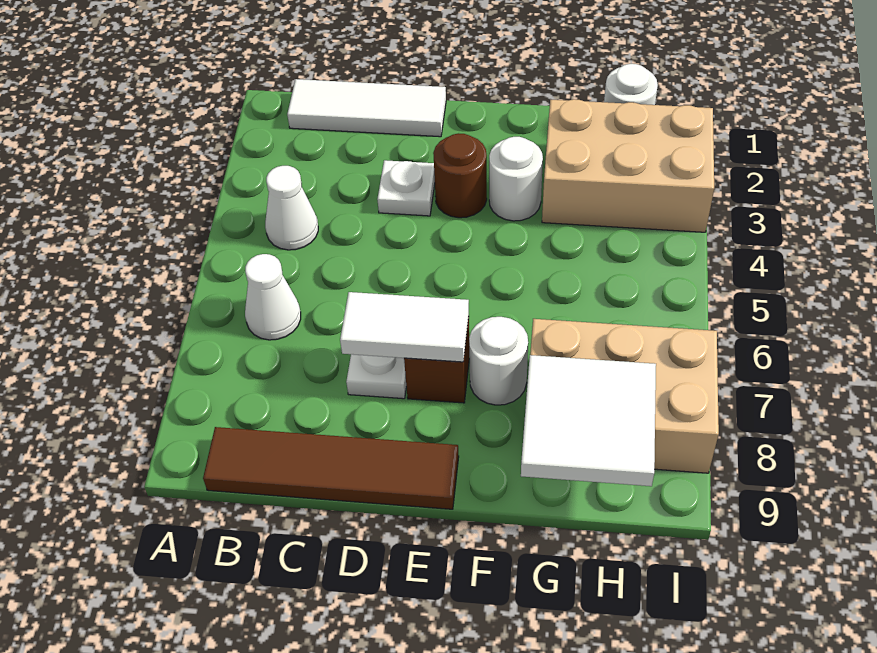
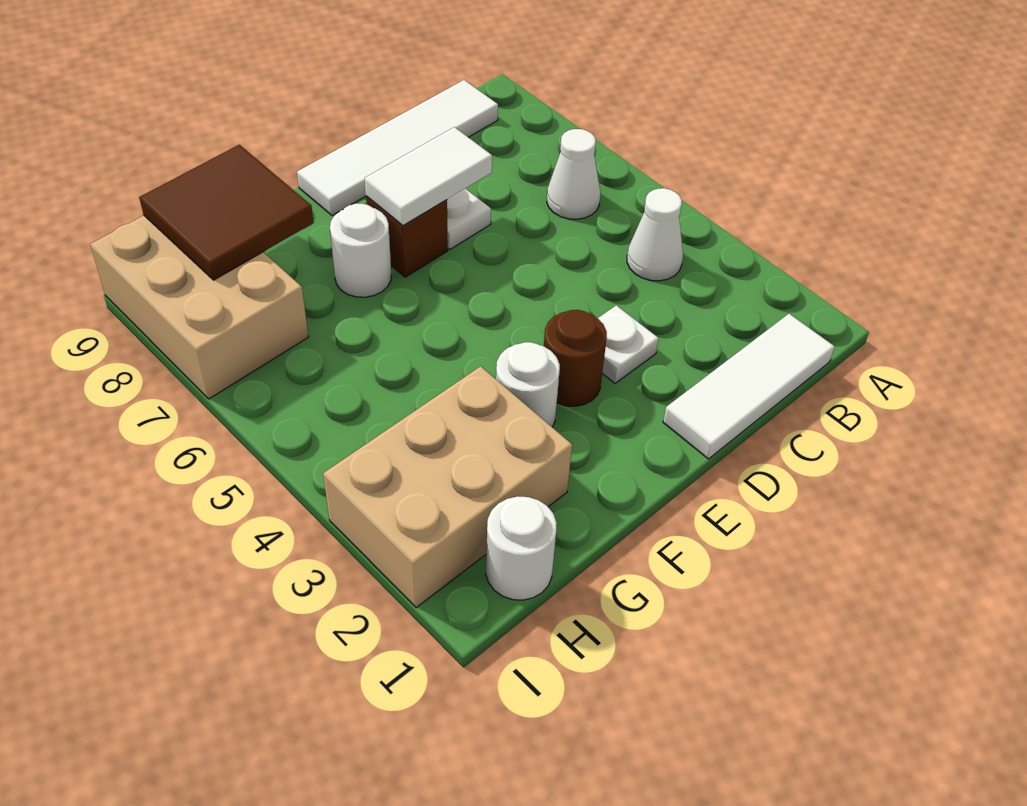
brown tile B9:E9 level 1 -> white tile B9:E9 level 1
tan brick G7:I8 level 1 -> tan brick H7:I9 level 1
white tile G8:H9 level 2 -> brown tile G8:H9 level 2

